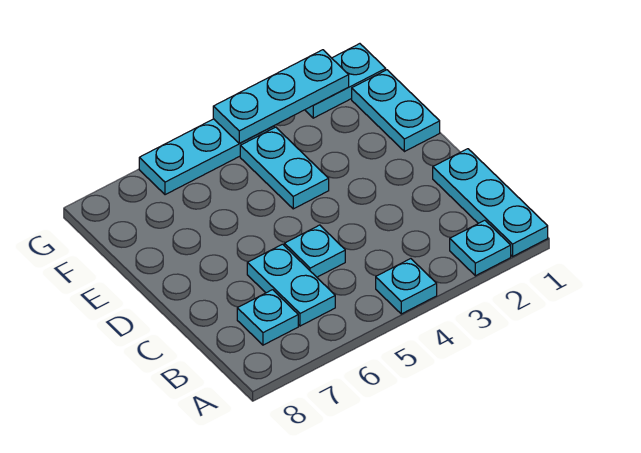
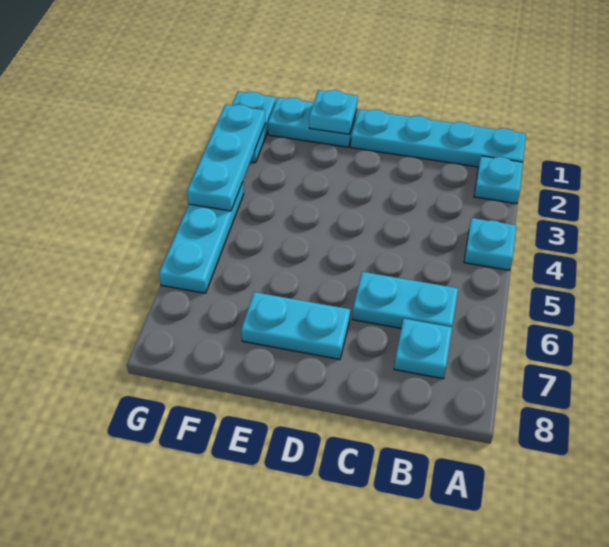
cyan plate A1:C1 level 1 -> cyan plate A1:D1 level 1
cyan plate C5 level 1 -> cyan plate E1 level 2
cyan plate E4:F4 level 1 -> cyan plate D7:E7 level 1

